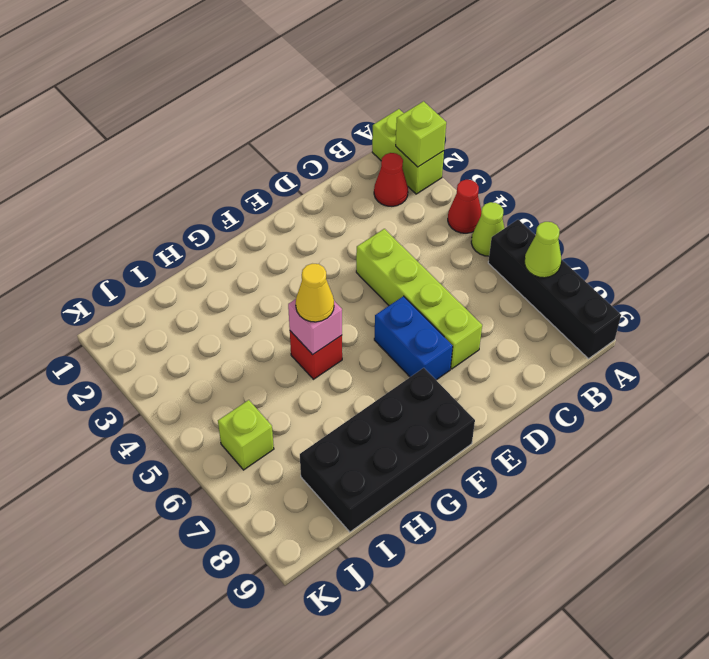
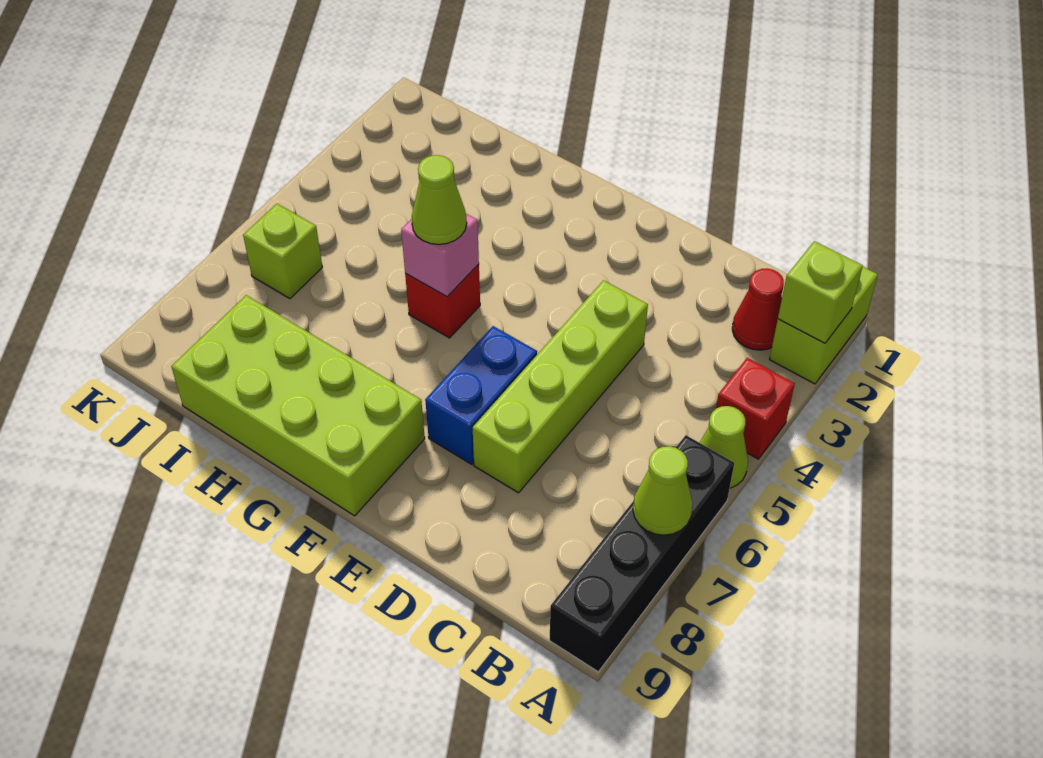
red cone A4 level 1 -> red brick A4 level 1
black brick F8:I9 level 1 -> lime brick F8:I9 level 1
yellow cone G5 level 3 -> lime cone G5 level 3

